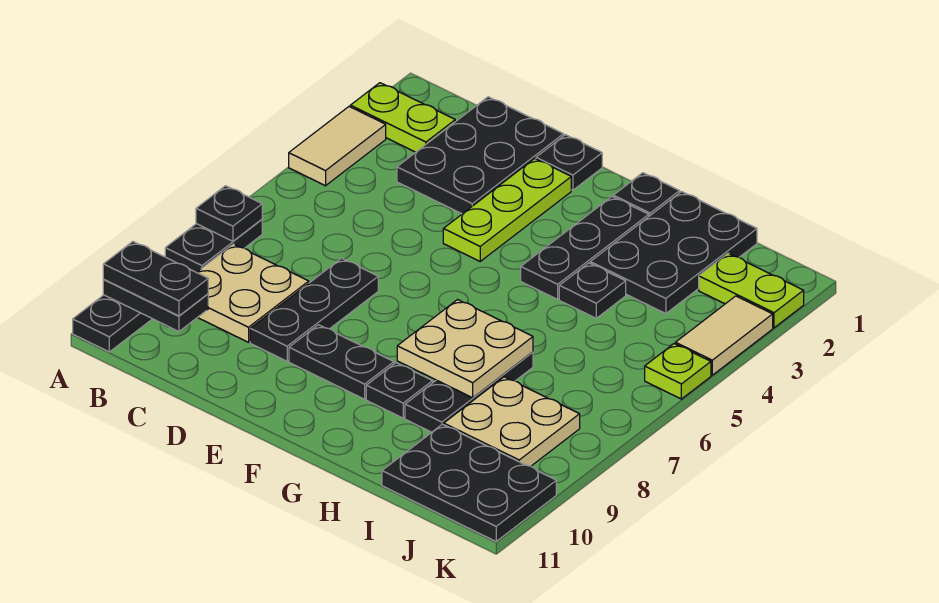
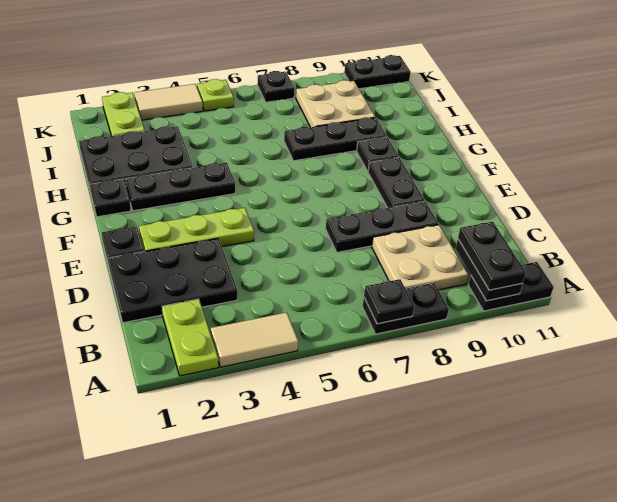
tan plate G7:H8 level 2 -> none
black plate H4 level 1 -> black plate K7 level 1
black plate I10:K11 level 1 -> black plate K10:K11 level 1

